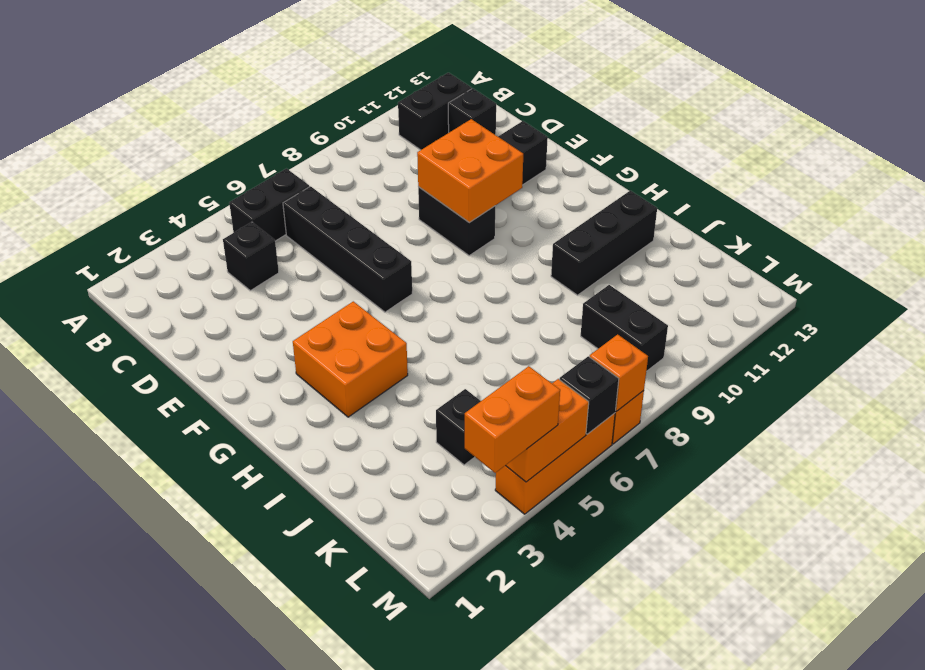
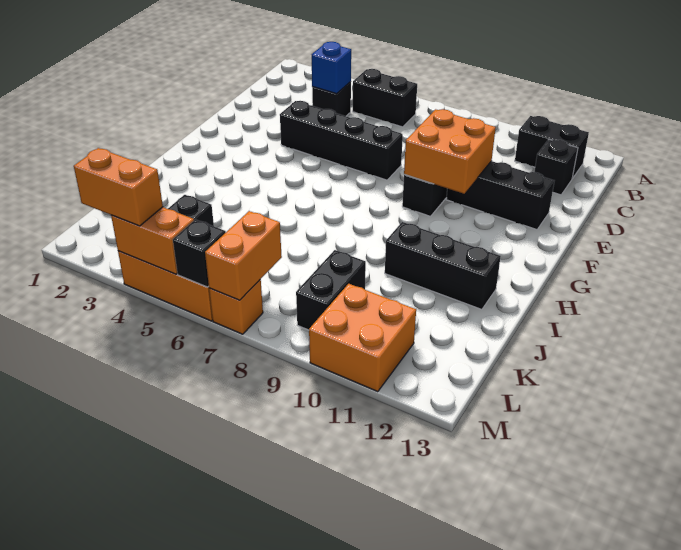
none -> blue brick C4 level 2
black brick C6:F6 level 1 -> black brick E4:E7 level 1
orange brick G3:H4 level 1 -> orange brick L10:M11 level 1
orange brick M7 level 2 -> orange brick L7:M7 level 2

